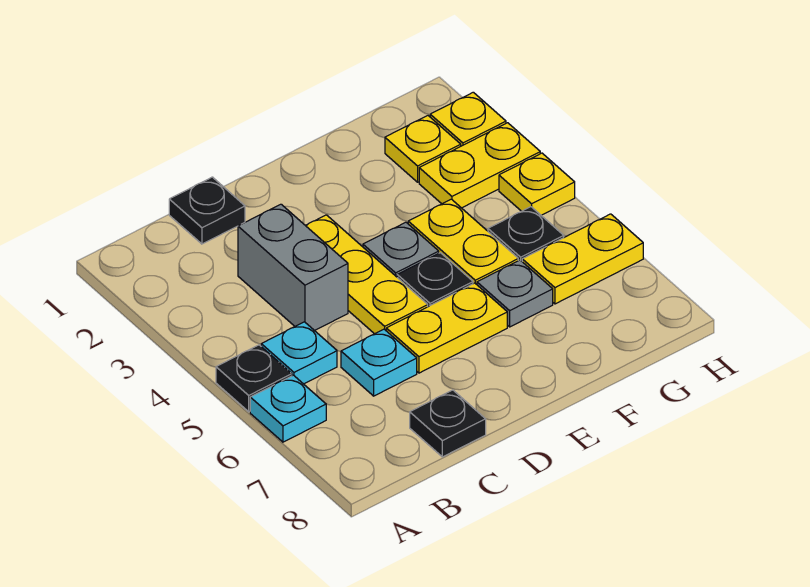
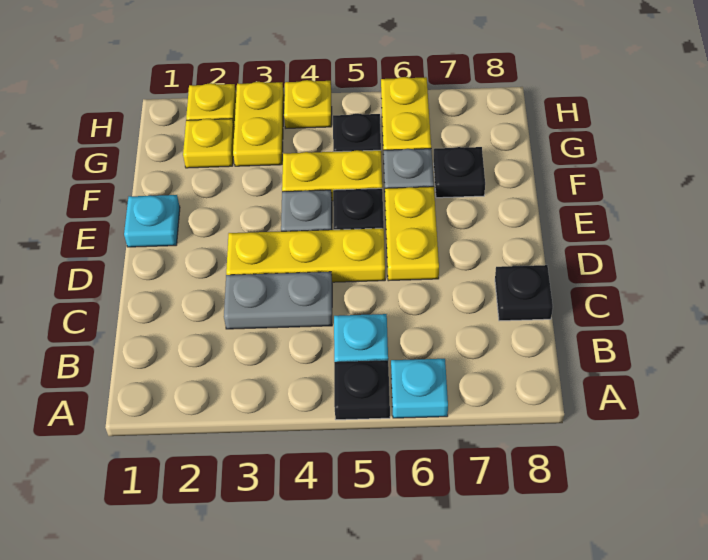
black plate C1 level 1 -> black plate F7 level 1
grey brick C3:C4 level 1 -> grey plate C3:C4 level 1
cyan plate C6 level 1 -> cyan plate E1 level 1

